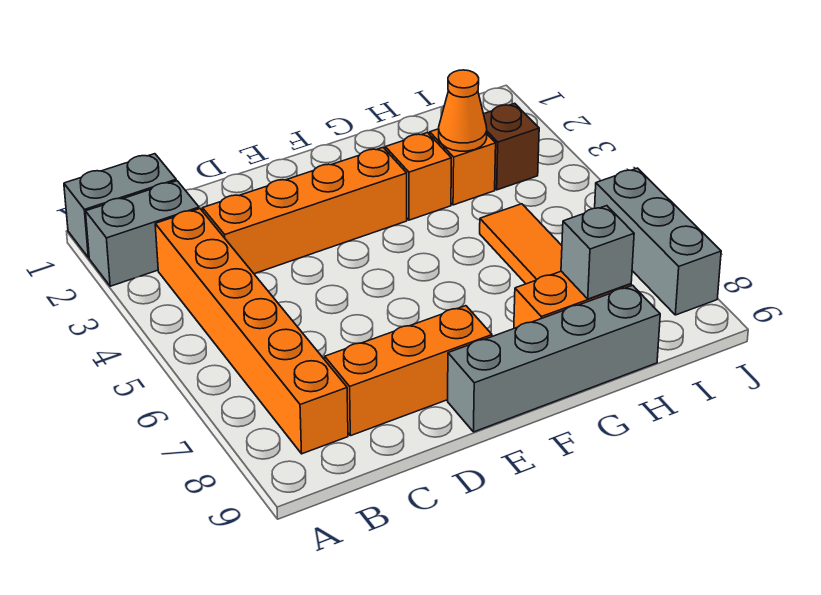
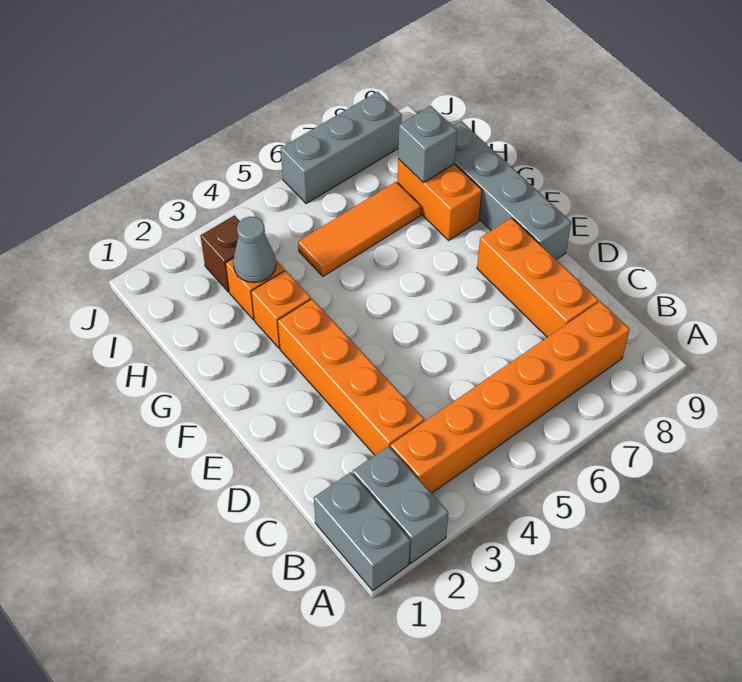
orange cone H3 level 2 -> grey cone H3 level 2

